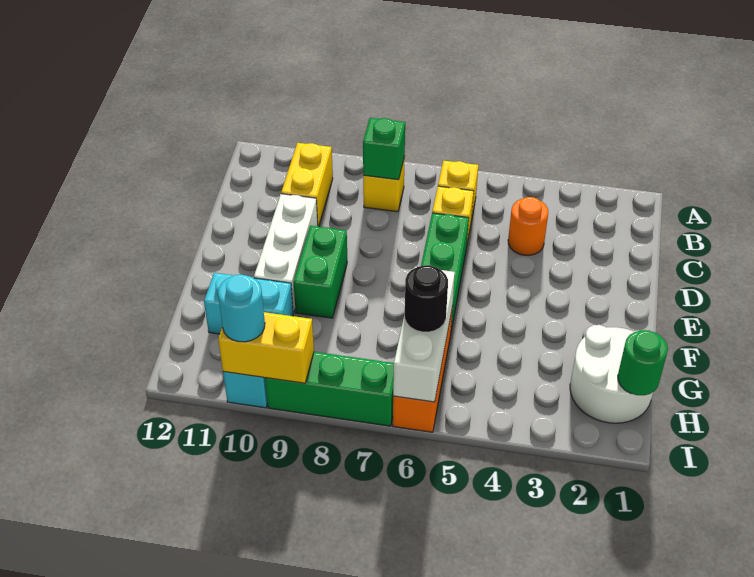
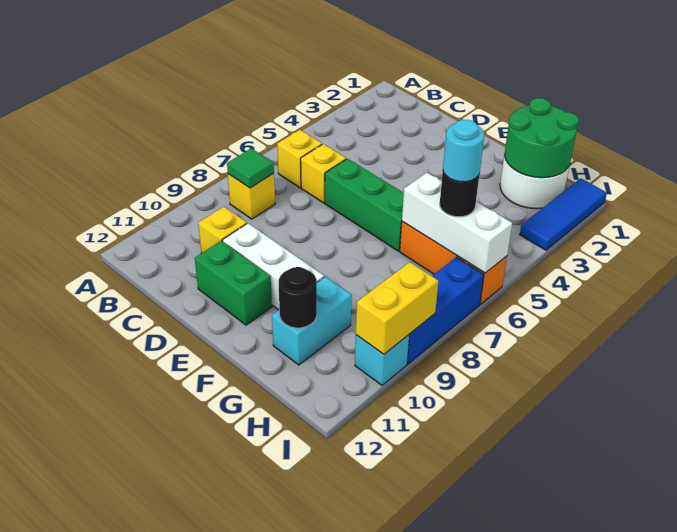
green brick B8 level 2 -> green tile B8 level 2
yellow brick B10:C10 level 1 -> yellow brick C10 level 1
orange round brick C4 level 1 -> none
green brick E9:F9 level 1 -> green brick D11:E11 level 1
none -> black round brick G11 level 2
green round brick H1 level 2 -> green round brick G1:H2 level 2
none -> blue tile I1:I3 level 1
green brick I7:I9 level 1 -> blue brick I7:I9 level 1
cyan round brick I10 level 3 -> cyan round brick H6 level 4

